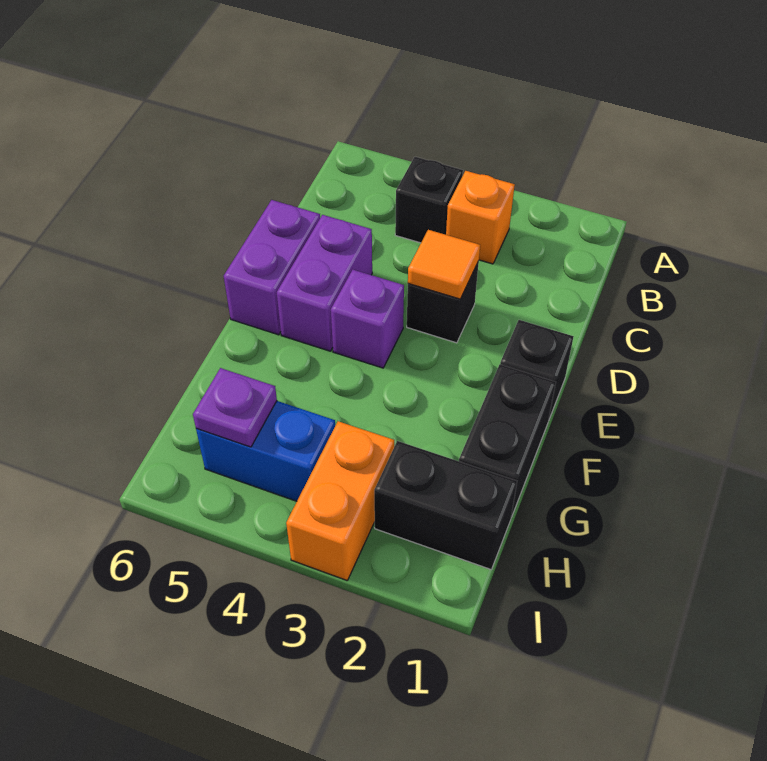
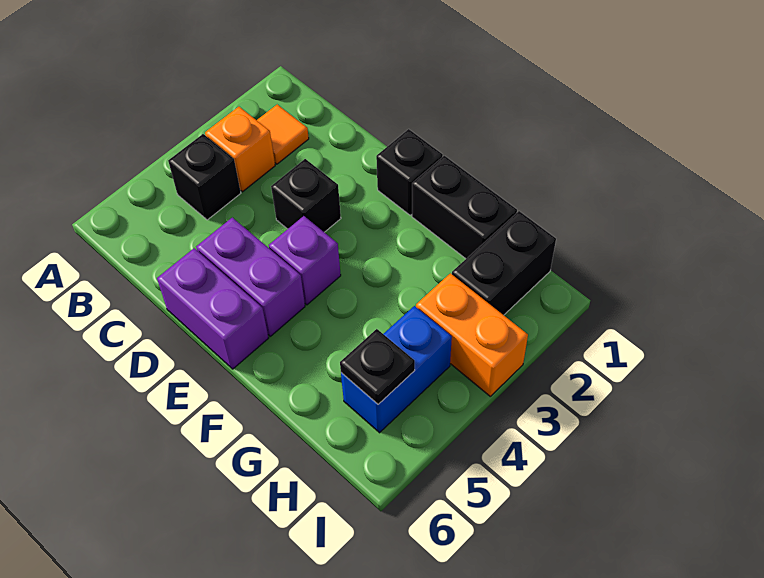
orange tile D3 level 2 -> orange tile B2 level 1
purple plate H5 level 2 -> black plate H5 level 2

